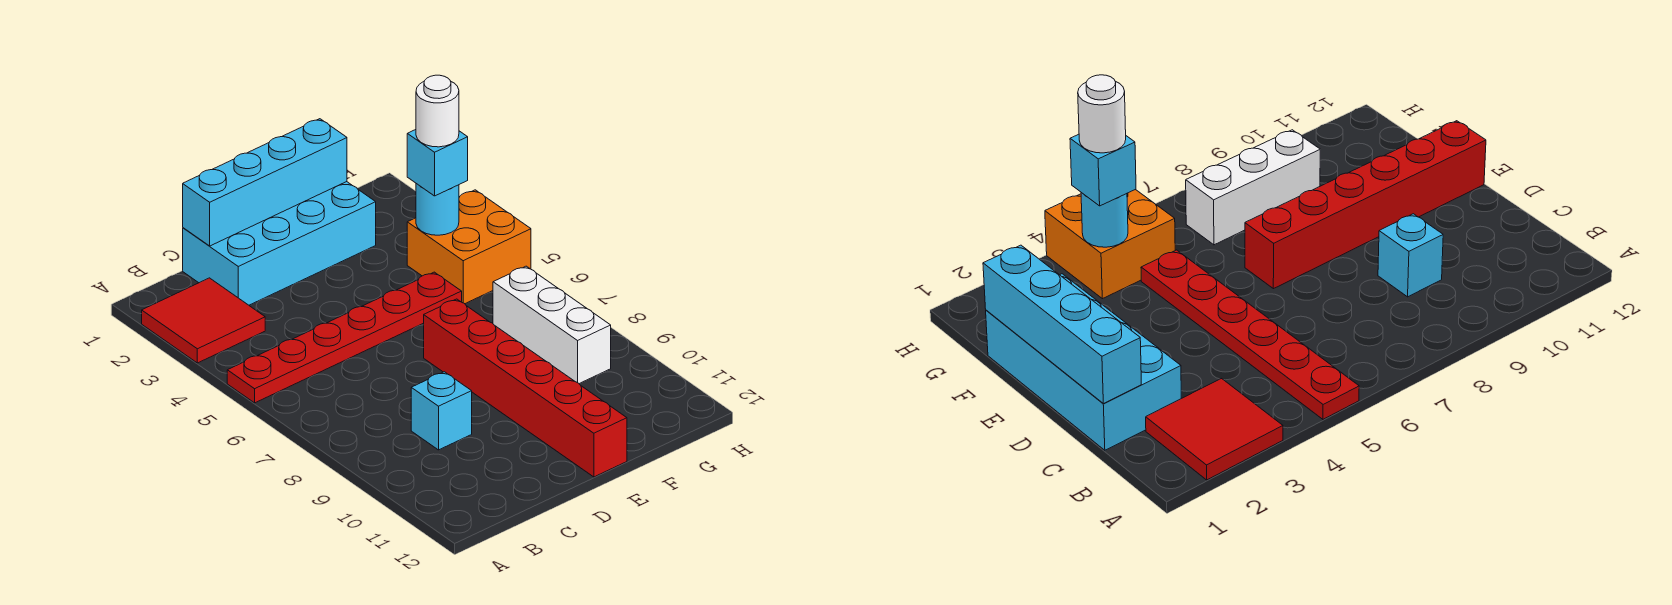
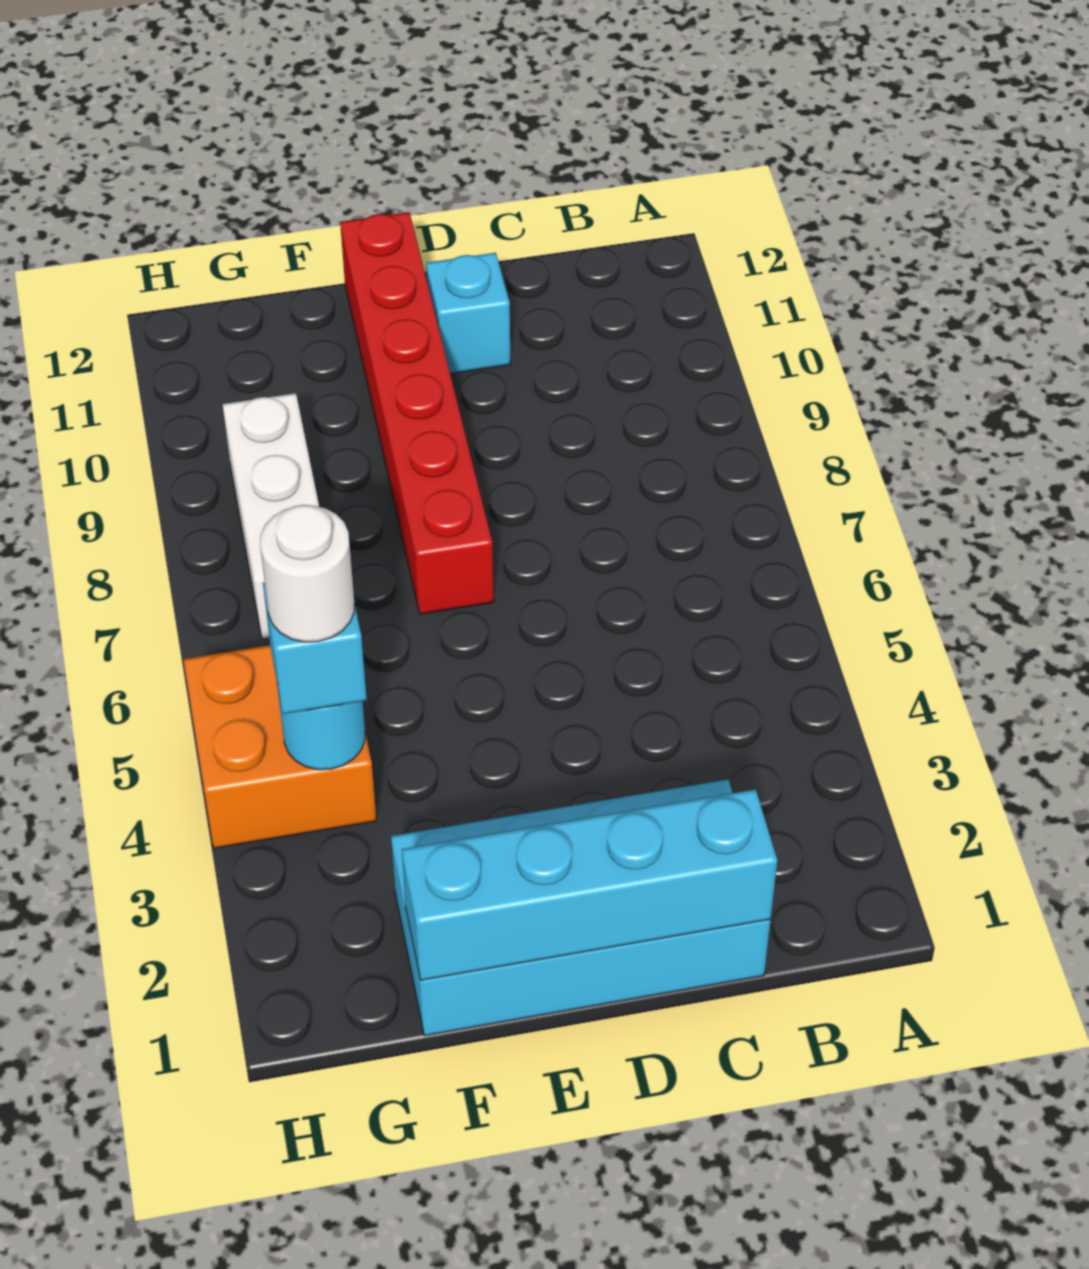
red tile A2:B3 level 1 -> none
red plate A5:F5 level 1 -> none
cyan brick C9 level 1 -> cyan brick D11 level 1

